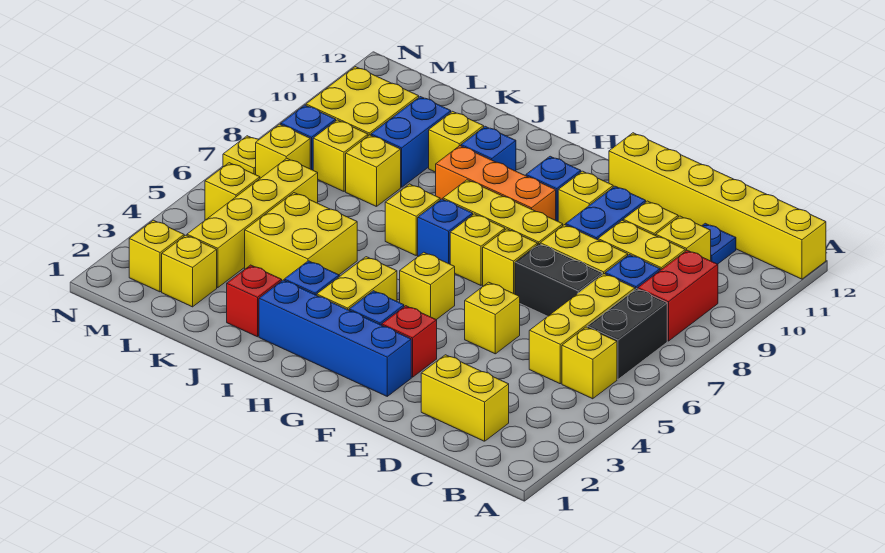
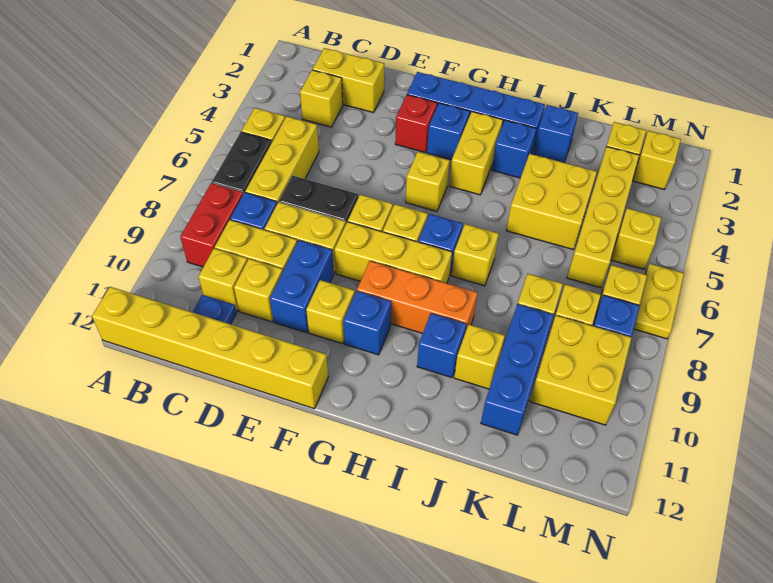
yellow brick E5 level 1 -> yellow brick C3 level 1
red brick J2 level 1 -> blue brick J2 level 1
blue brick K9:K10 level 1 -> blue brick K9:K11 level 1
yellow plate N7 level 1 -> yellow plate N6:N7 level 1

